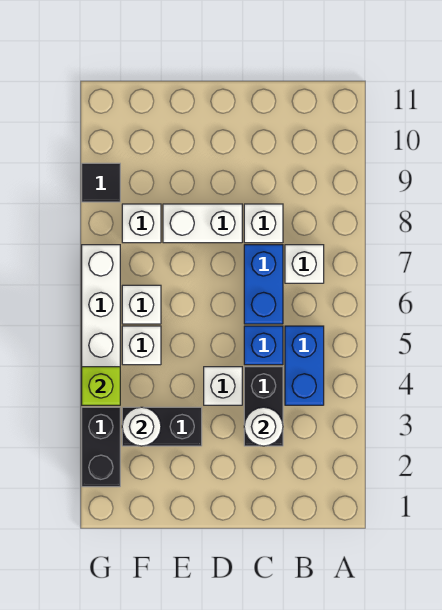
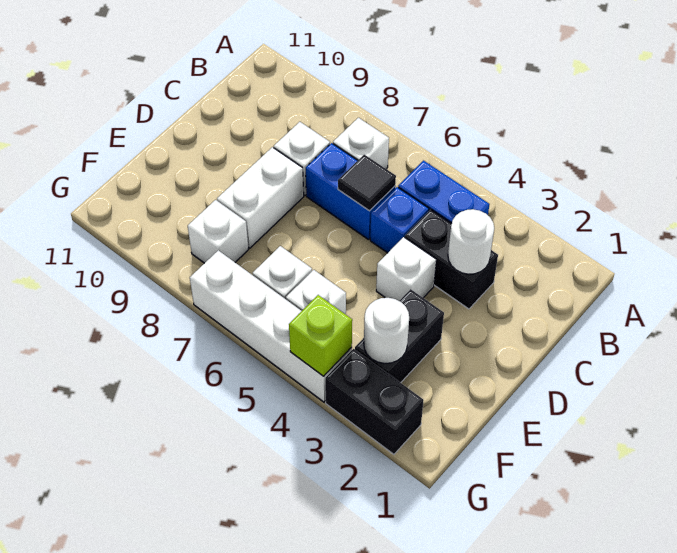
black tile G9 level 1 -> black tile C6 level 2

